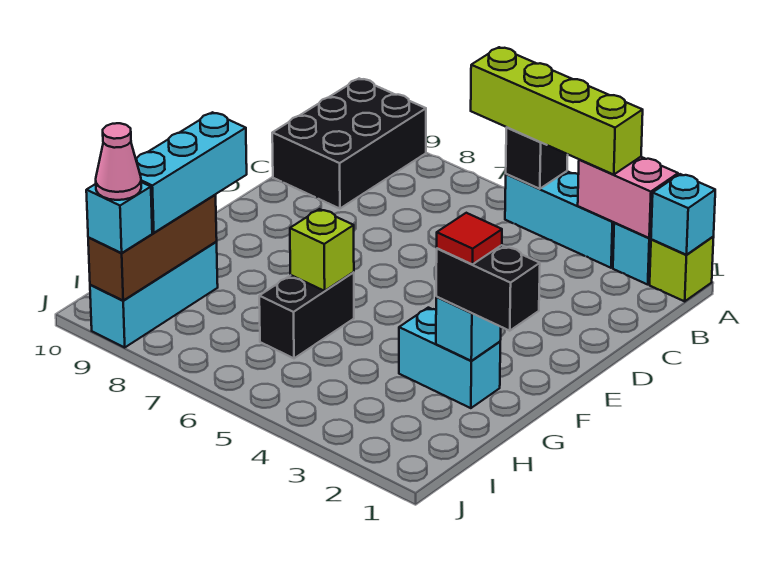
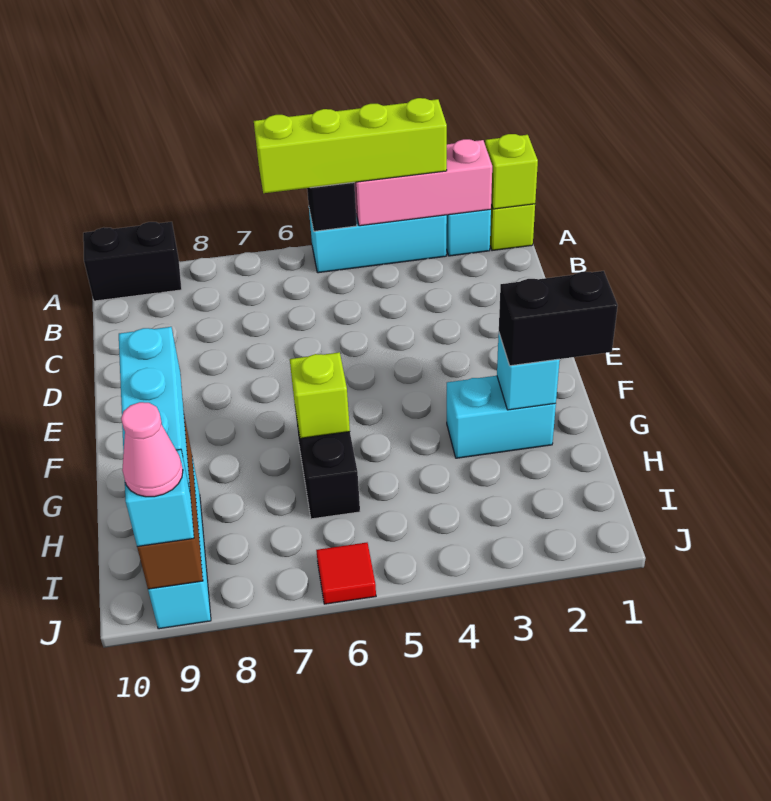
cyan brick A1 level 2 -> lime brick A1 level 2
pink brick A2:A3 level 2 -> pink brick A2:A4 level 2
black brick A9:C10 level 1 -> black brick A9:A10 level 1
red tile G2 level 4 -> red tile J6 level 1

